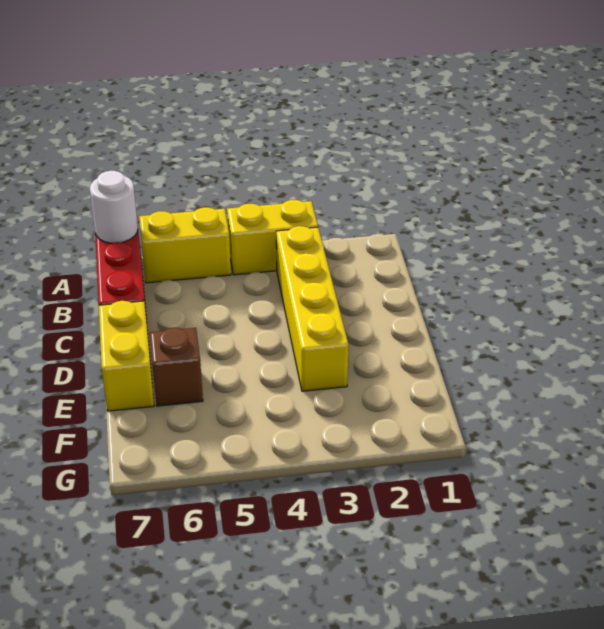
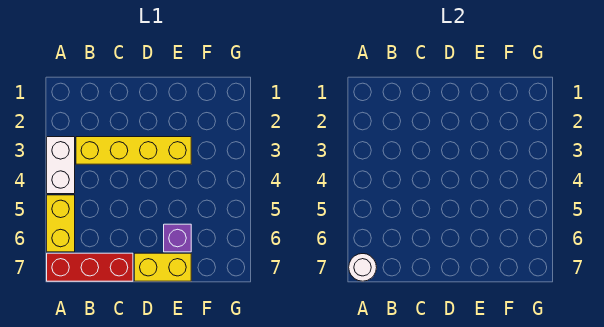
yellow brick A3:A4 level 1 -> white brick A3:A4 level 1
brown brick E6 level 1 -> purple brick E6 level 1

